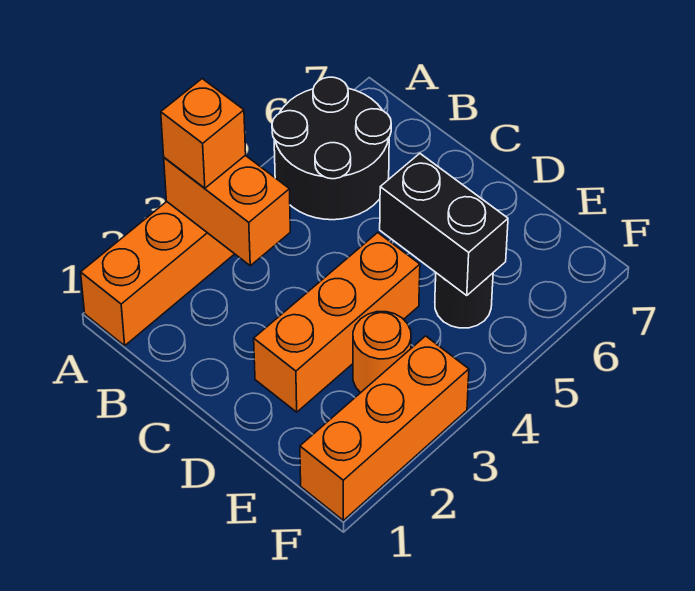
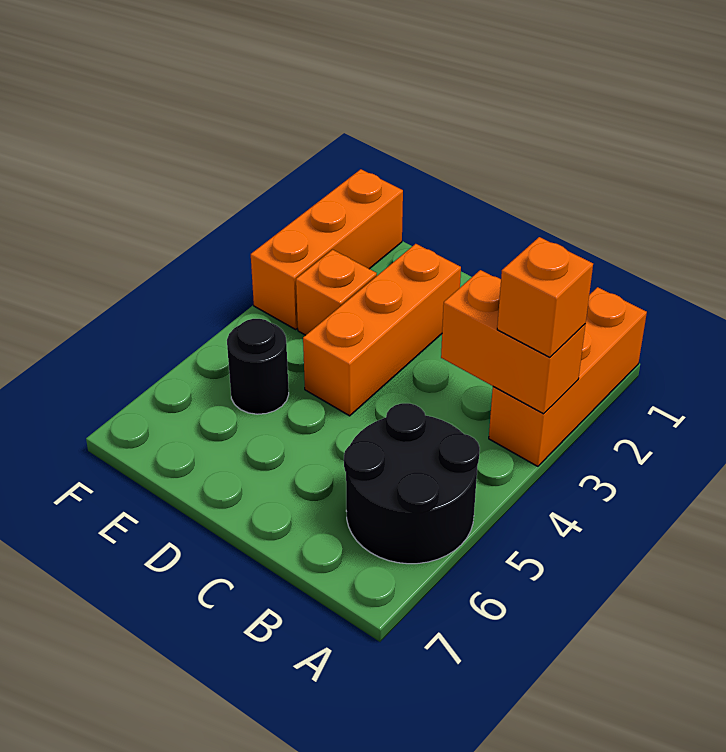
black brick D5:E5 level 2 -> none
orange round brick E3 level 1 -> orange brick E3 level 1

